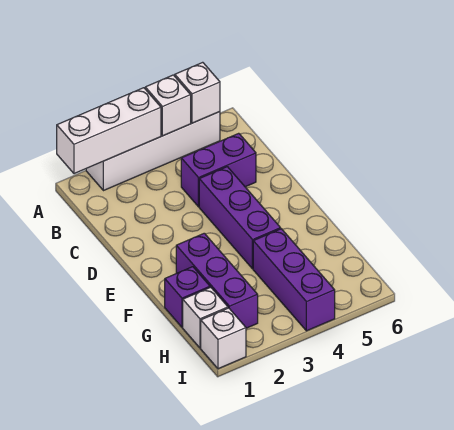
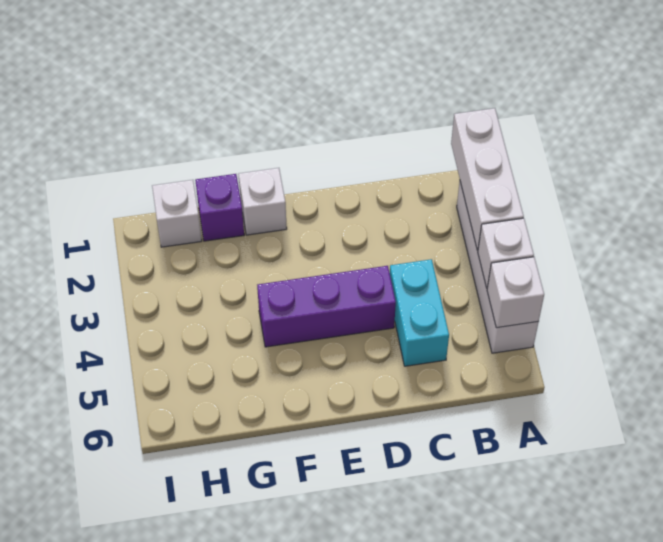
purple brick C4:C5 level 1 -> cyan brick C4:C5 level 1
purple brick F2:H2 level 1 -> none
purple brick G4:I4 level 1 -> none
white brick I1 level 1 -> white brick F1 level 1

